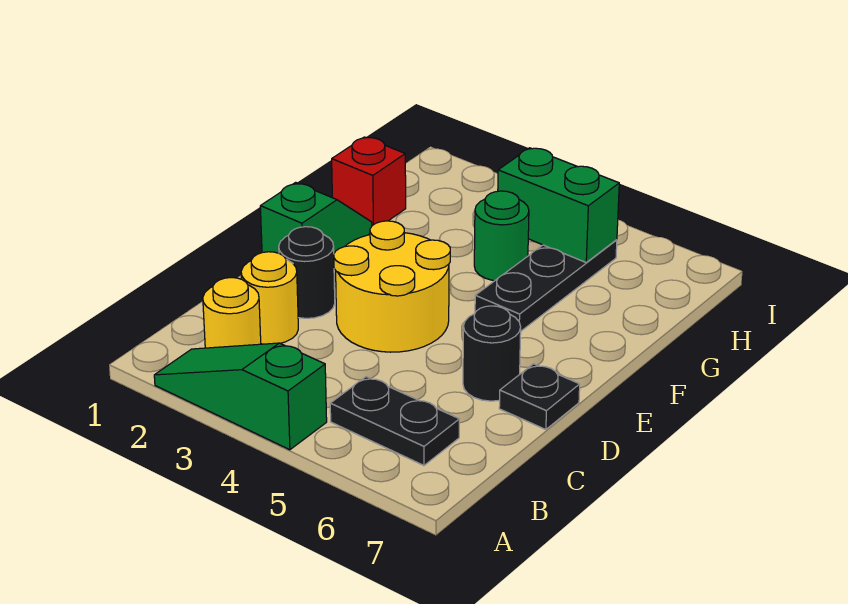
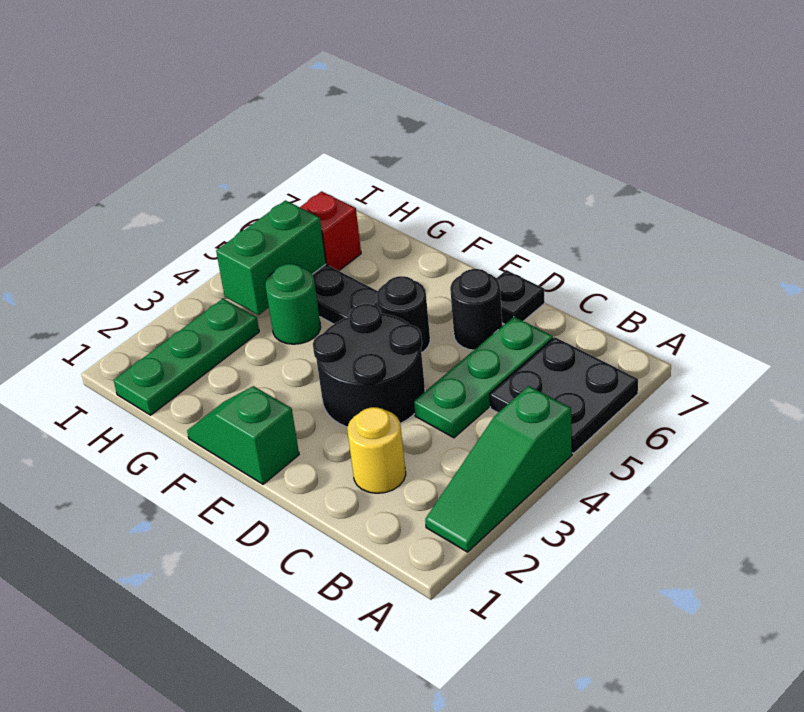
yellow round brick B2 level 1 -> none
black plate B5:B6 level 1 -> black plate A5:B6 level 1
none -> green plate C4:C6 level 1
black round brick D2 level 1 -> black round brick E5 level 1
yellow round brick D3:E4 level 1 -> black round brick D3:E4 level 1
red brick G1 level 1 -> red brick H6 level 1
none -> green plate H1:H3 level 1

